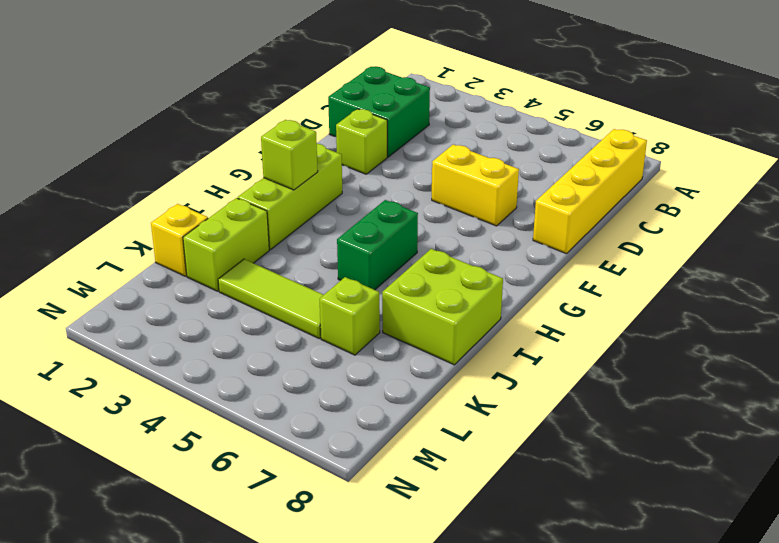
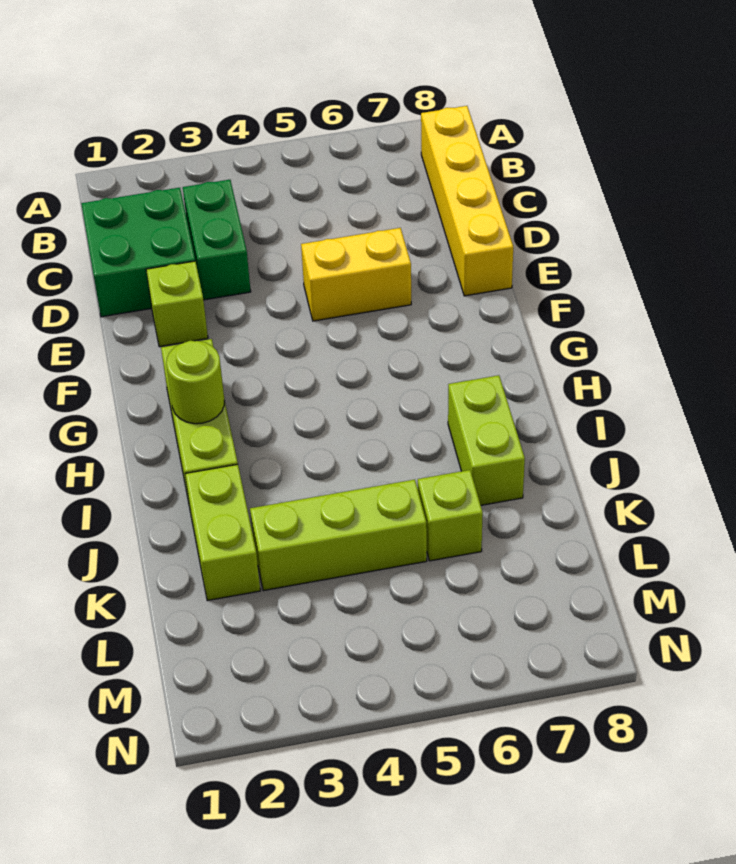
lime brick H2 level 2 -> lime round brick H2 level 2
green brick H5:I5 level 1 -> green brick C3:D3 level 1
lime brick I7:J8 level 1 -> lime brick I7:J7 level 1
yellow brick K1 level 1 -> none
lime tile K3:K5 level 1 -> lime brick K3:K5 level 1

